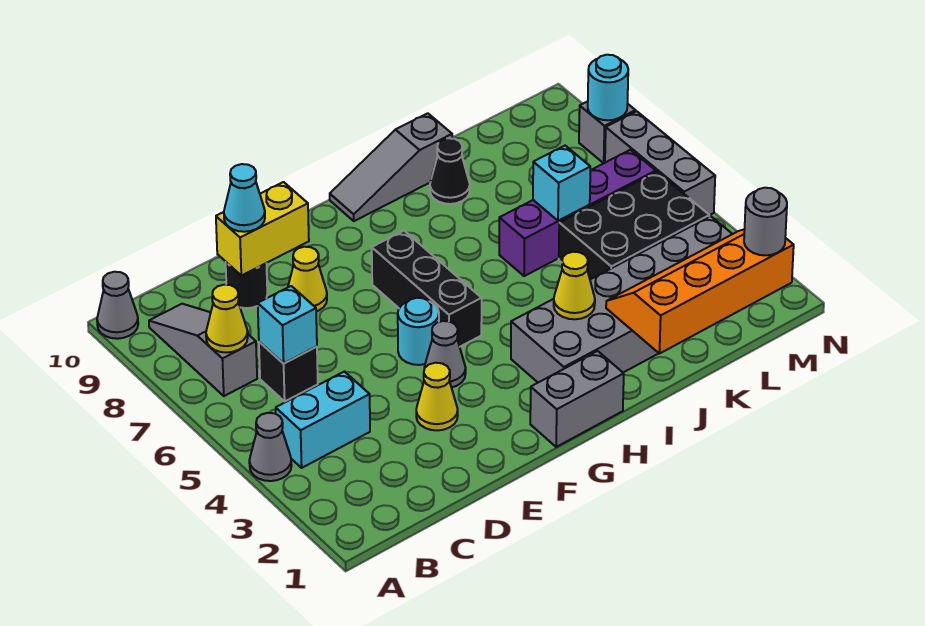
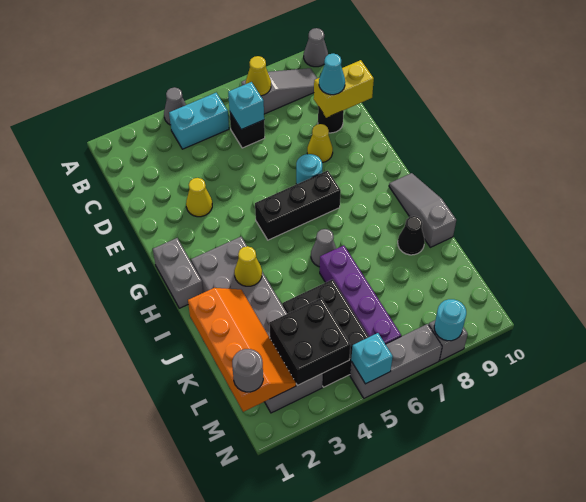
cyan brick B4:C4 level 1 -> cyan brick B4:B5 level 1
yellow brick D9:E9 level 2 -> yellow brick D9:D10 level 2
grey cone F4 level 1 -> grey cone I6 level 1
cyan round brick F5 level 1 -> cyan round brick F7 level 1
cyan brick K6 level 2 -> cyan brick N5 level 2
none -> black brick L3:M4 level 2

